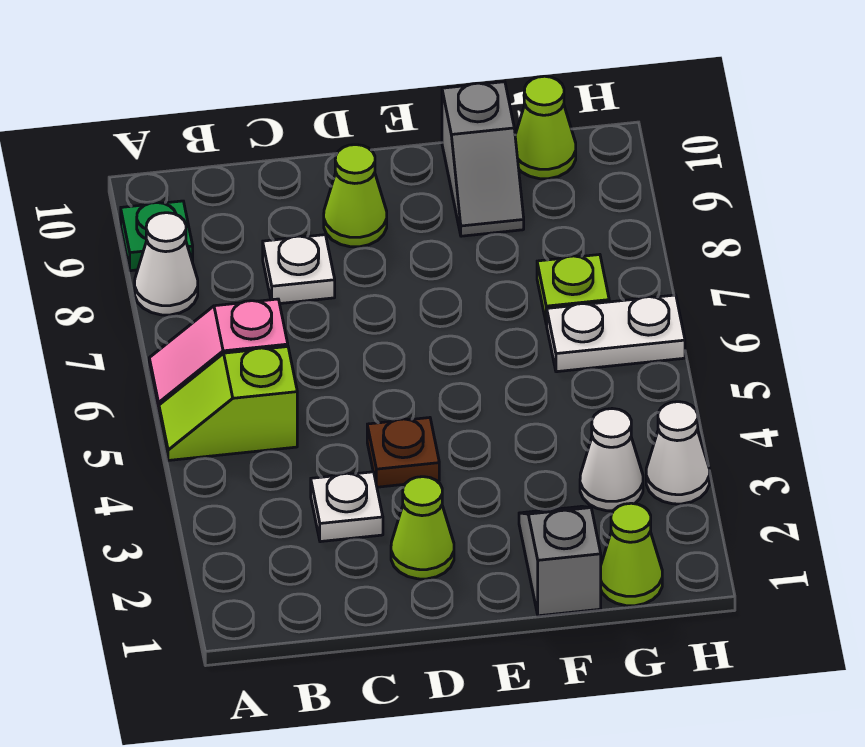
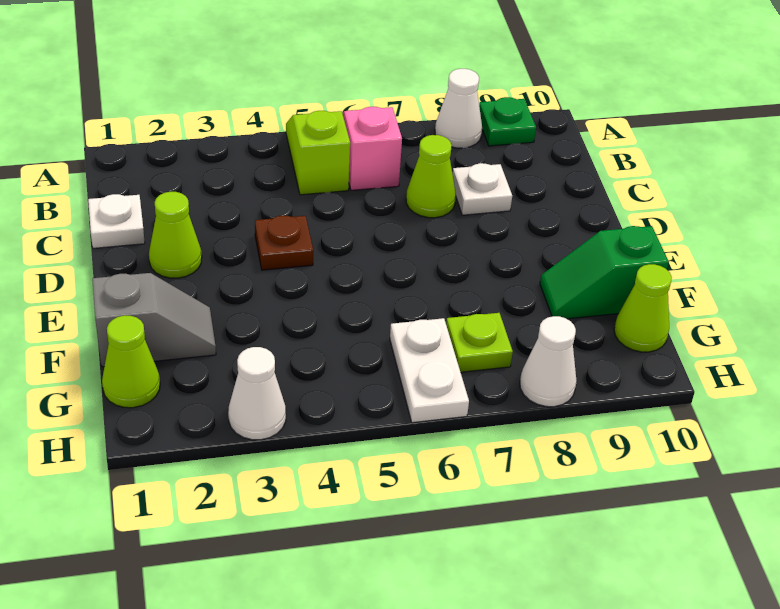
white plate C3 level 1 -> white plate C1 level 1
lime cone D9 level 1 -> lime cone C7 level 1
grey slope F9:F10 level 1 top 10 -> green slope F9:F10 level 1 top 10
white cone G3 level 1 -> white cone H8 level 1

